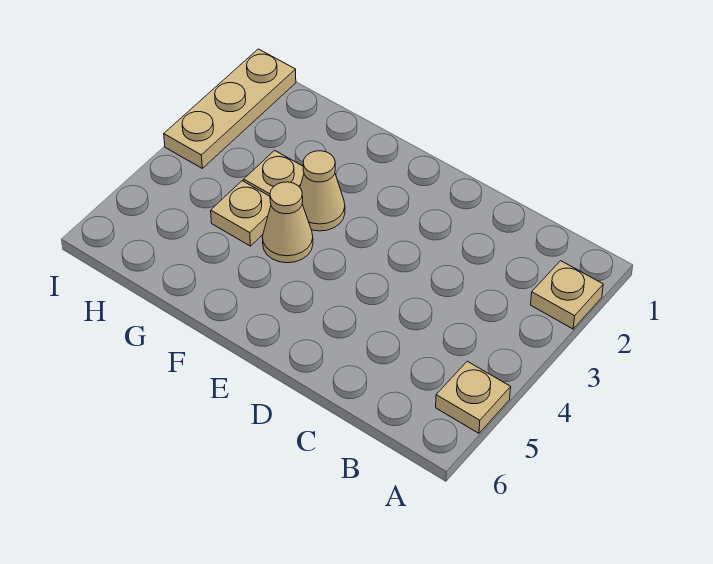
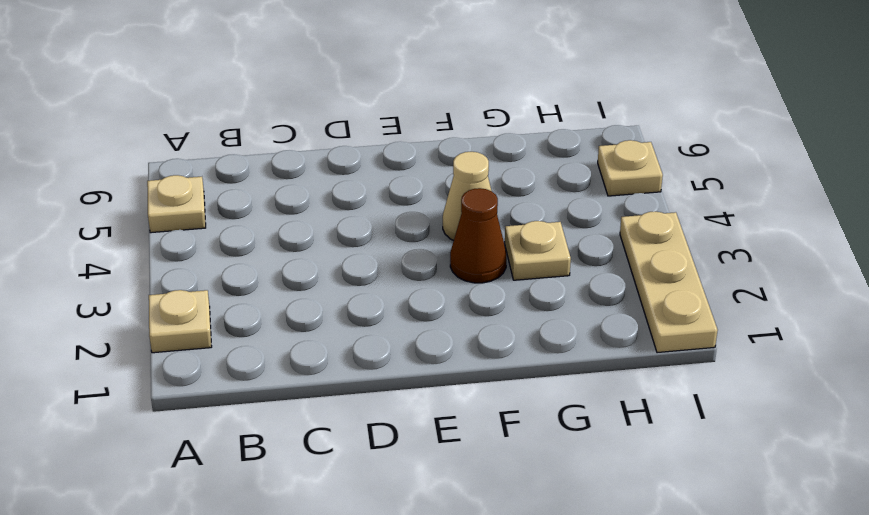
tan cone F3 level 1 -> brown cone F3 level 1
tan plate G4 level 1 -> tan plate I5 level 1

